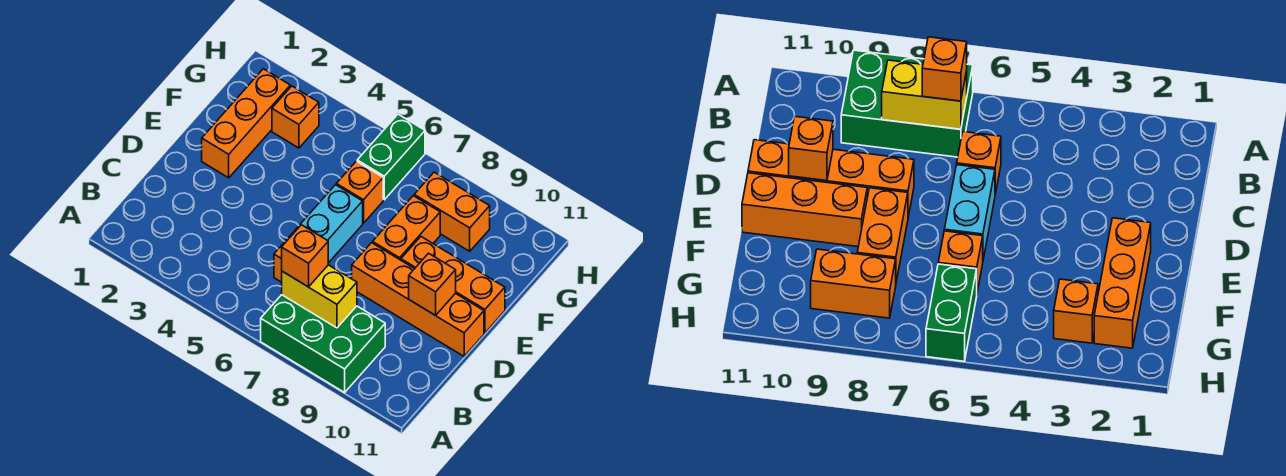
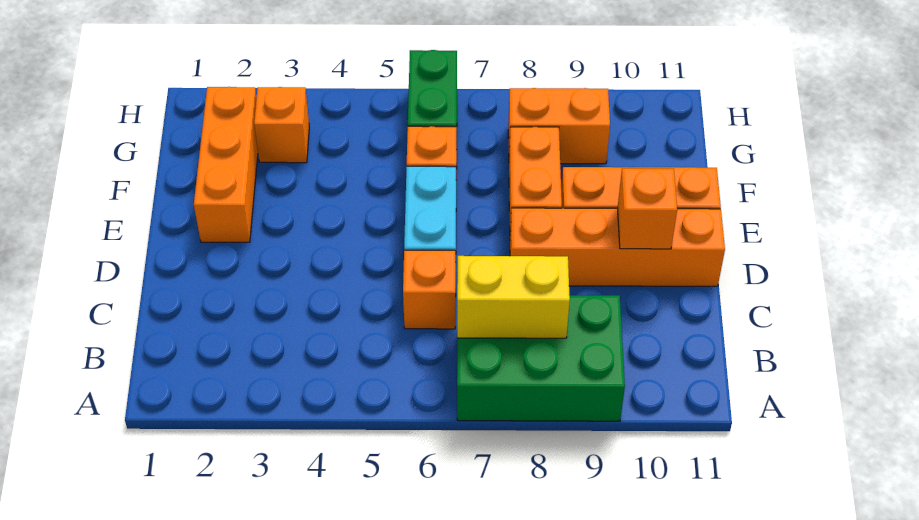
orange brick B7 level 3 -> none

